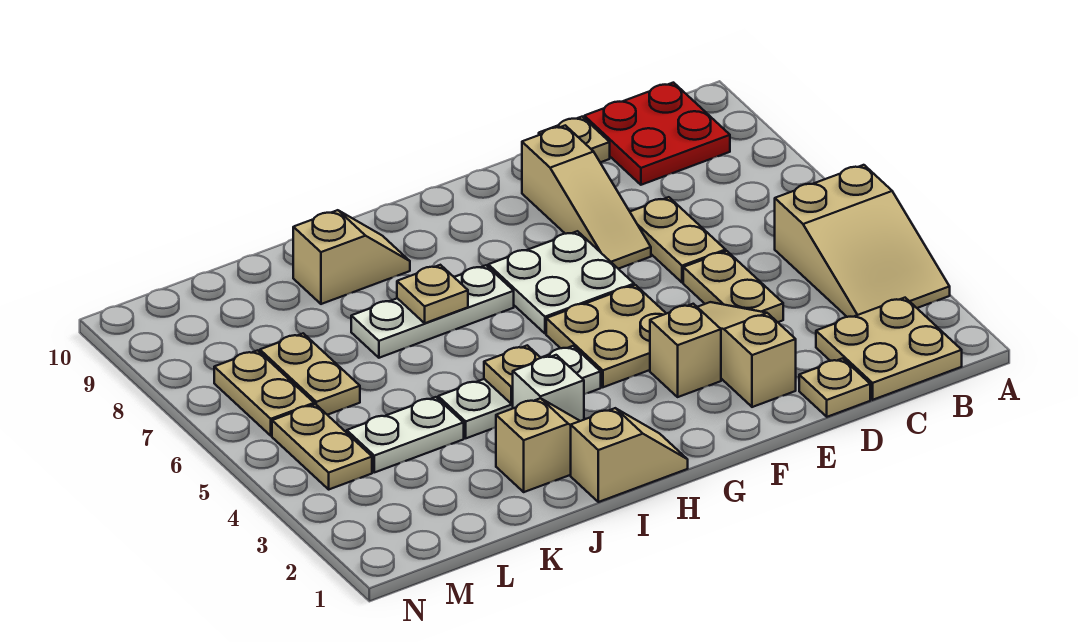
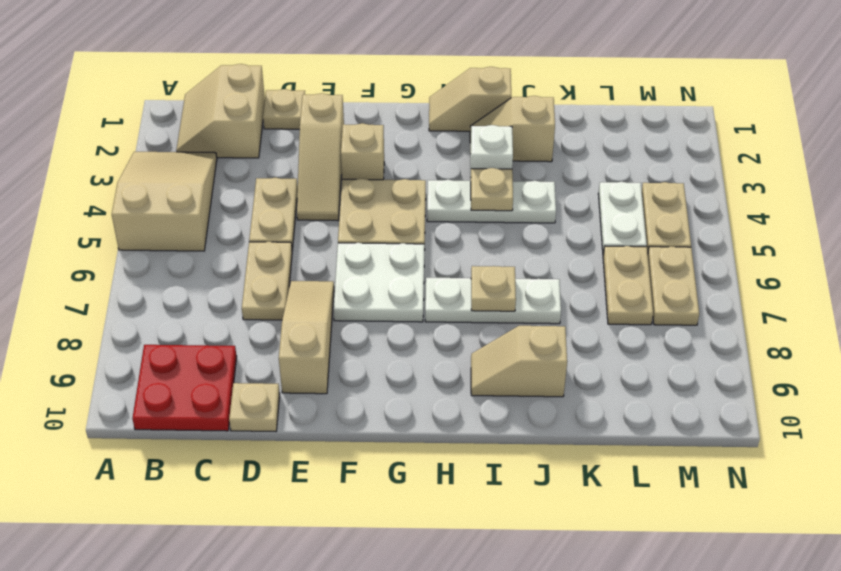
tan plate B1:C2 level 1 -> tan slope B1:C2 level 1 top C
white plate K4:L4 level 1 -> white plate L4:L5 level 1

